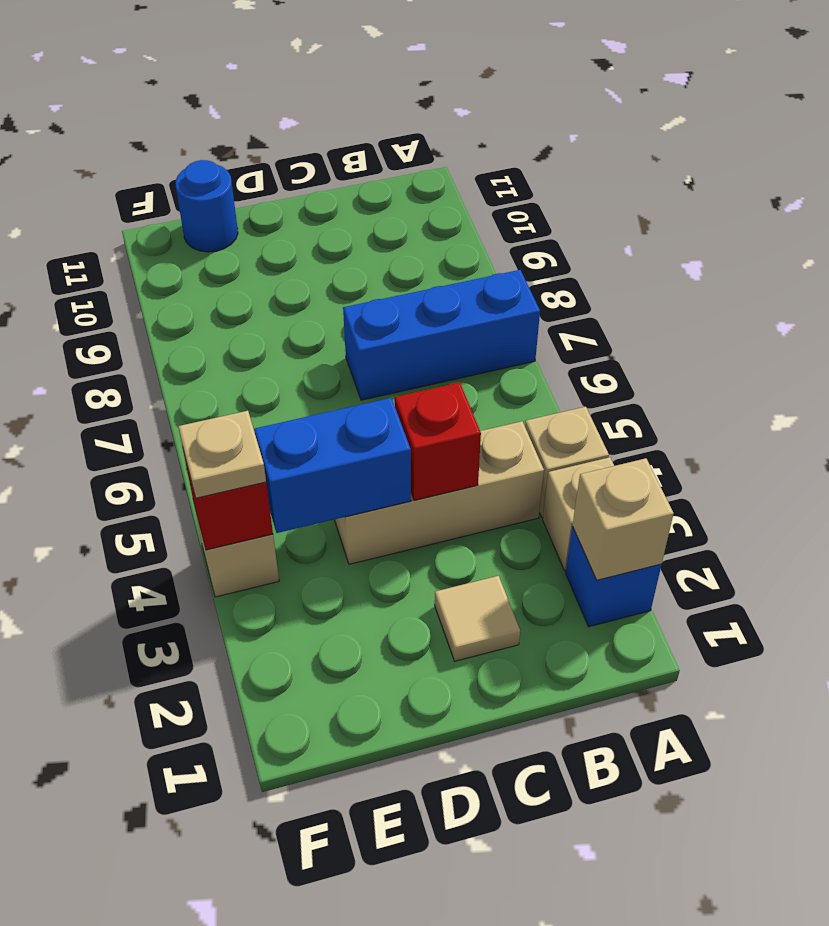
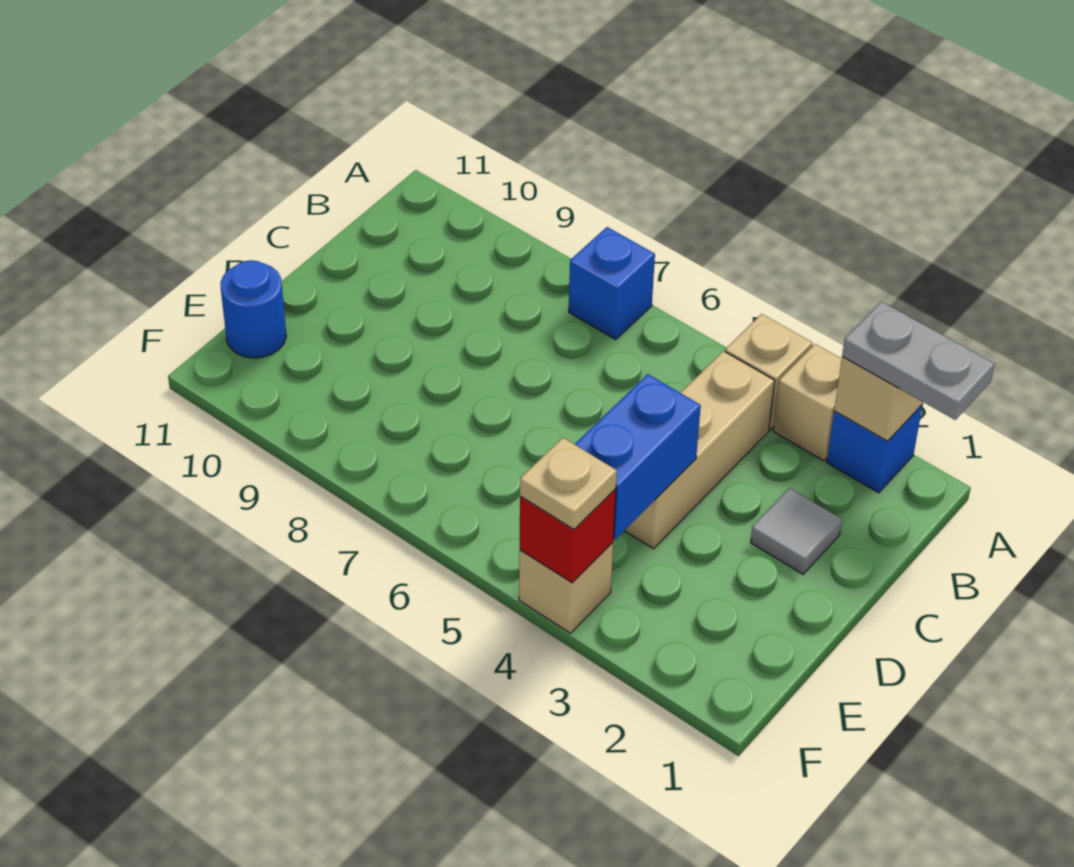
none -> grey plate A1:A2 level 3
blue brick A7:C7 level 1 -> blue brick A7 level 1
tan tile C2 level 1 -> grey tile C2 level 1
red brick C4 level 2 -> none

